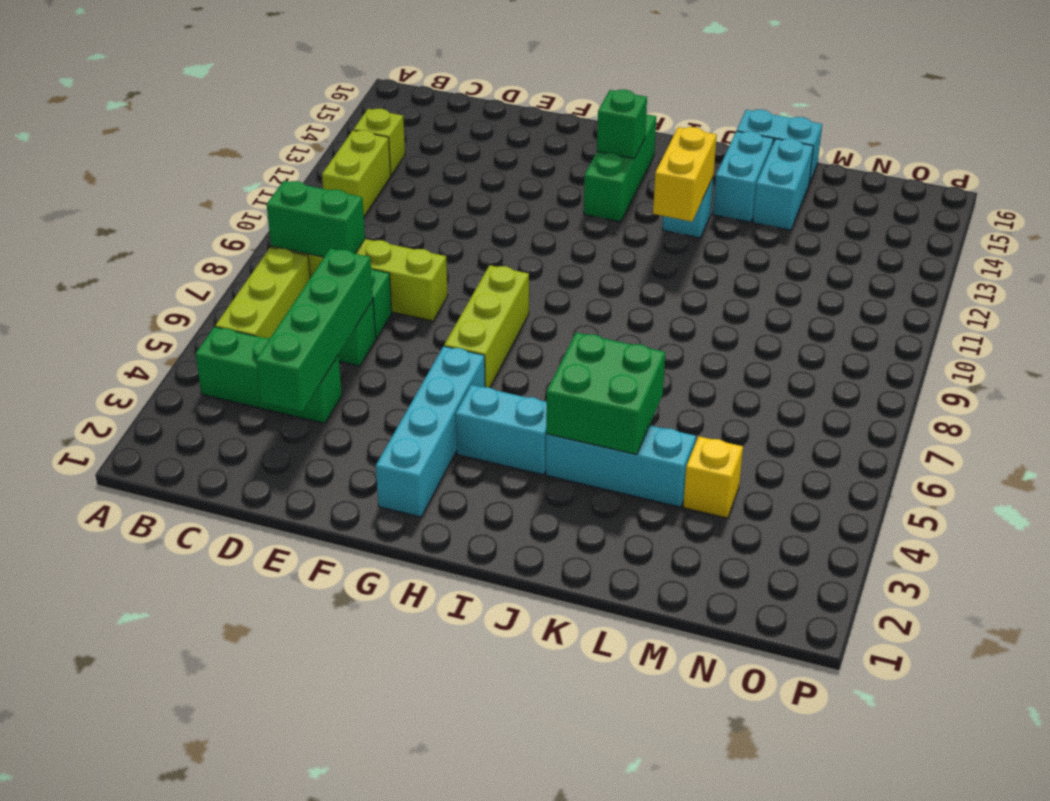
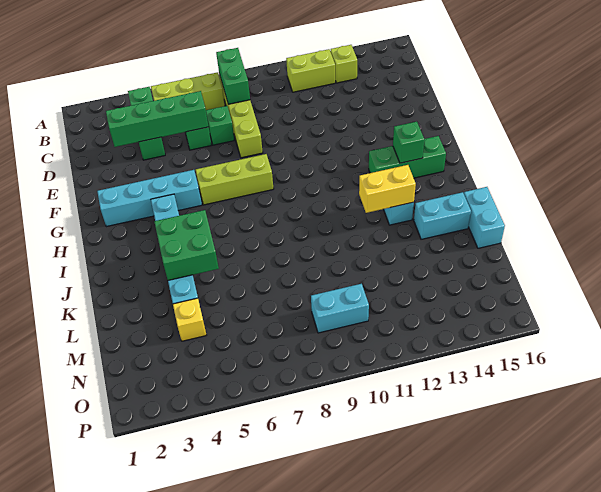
cyan brick L14:L15 level 1 -> cyan brick N9:N10 level 1

